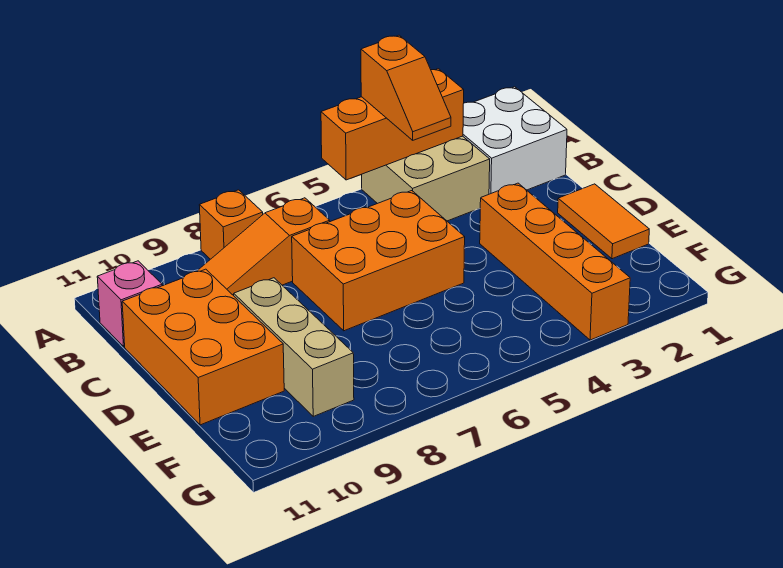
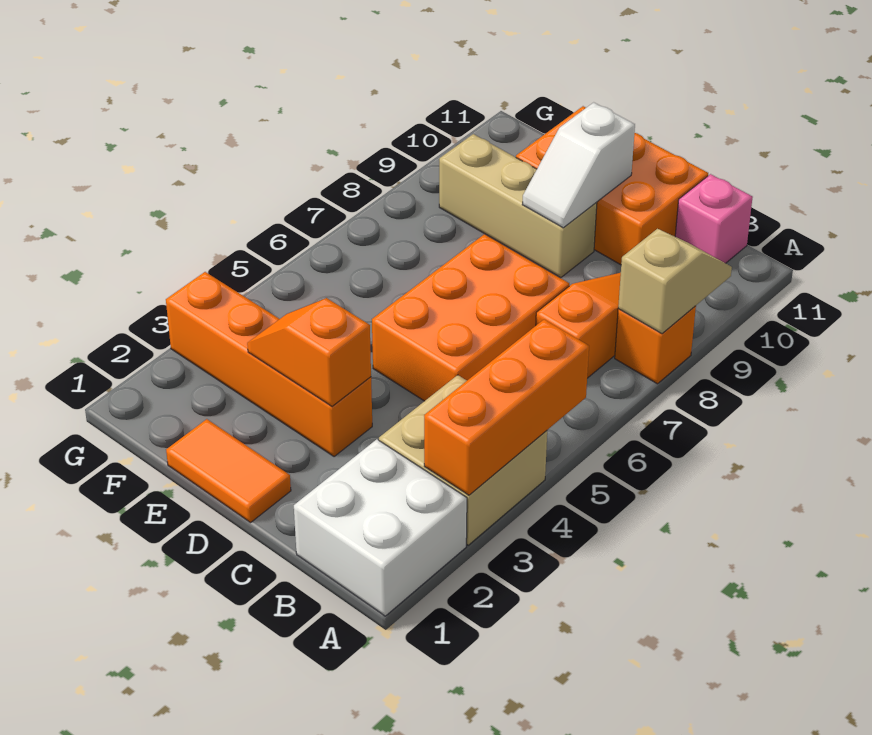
orange slope A4:B4 level 3 top A -> orange slope D3:E3 level 2 top D
none -> tan slope A8:A9 level 2 top 8
none -> white slope D9:D10 level 2 top 10

